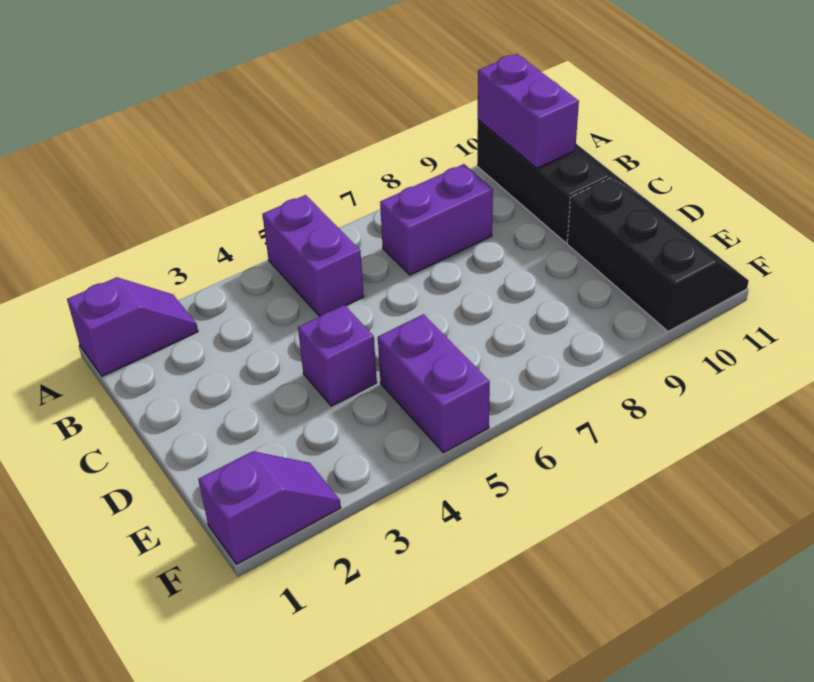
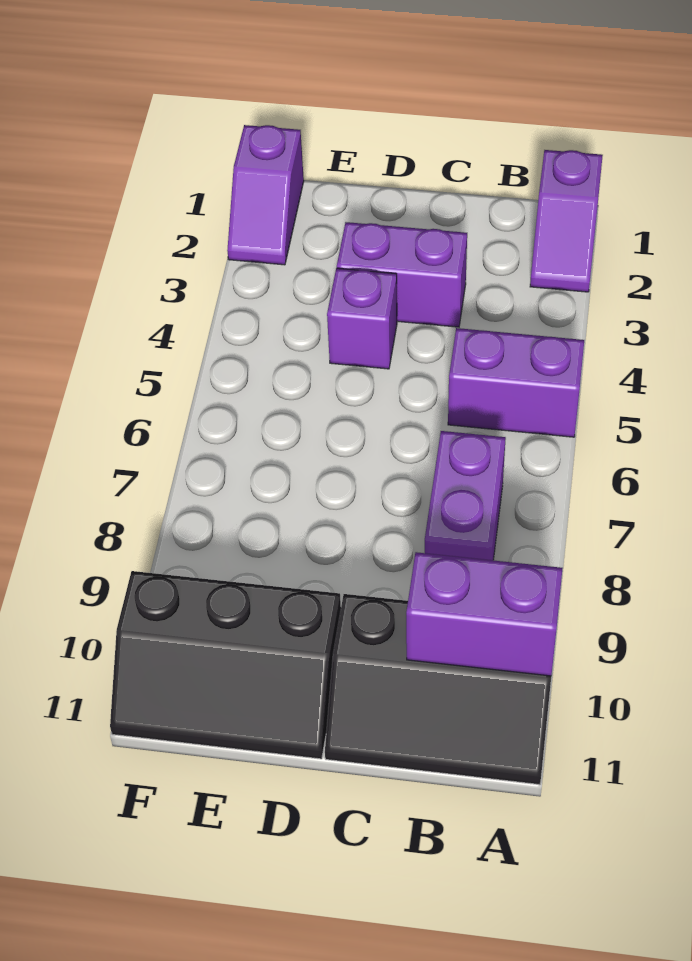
purple brick E5:F5 level 1 -> purple brick C3:D3 level 1

